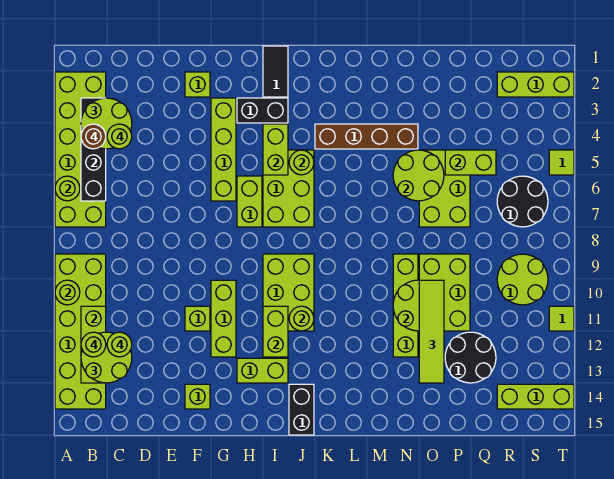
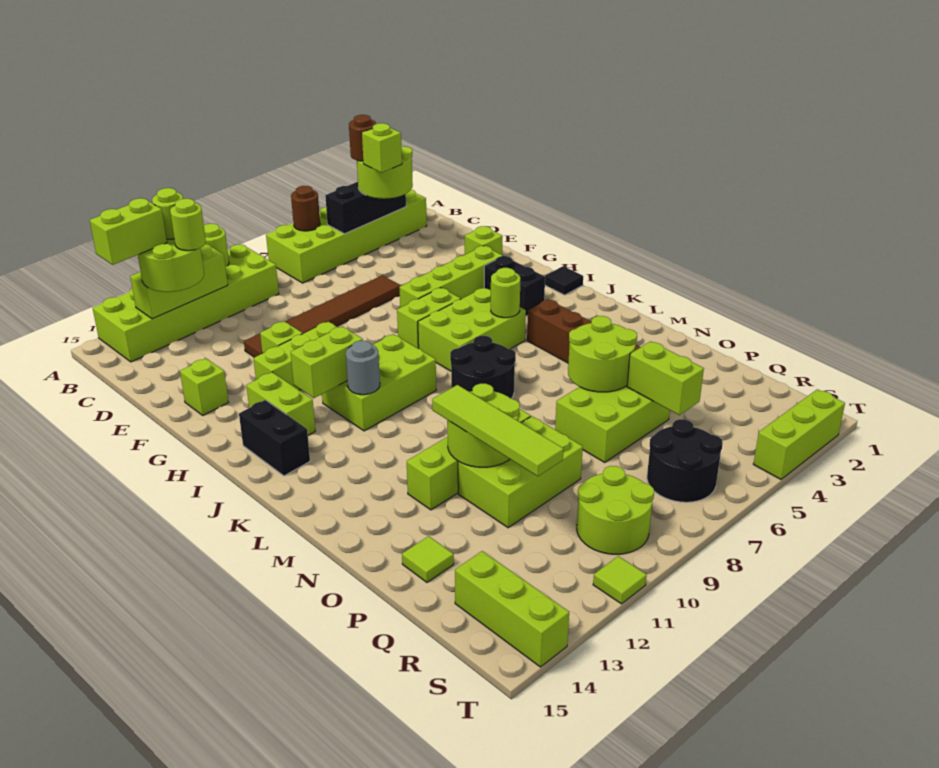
lime round brick A6 level 2 -> brown round brick A6 level 2
black brick B3:B6 level 2 -> black brick B3:B5 level 2
lime round brick C4 level 4 -> lime brick C4 level 4
none -> brown tile E6:E11 level 1
black tile I1:I2 level 1 -> black tile I1 level 1
lime brick I4:I5 level 2 -> lime brick B13:B14 level 4
lime round brick J11 level 2 -> grey round brick J11 level 2
black brick J14:J15 level 1 -> black brick I14:J14 level 1
lime tile O10:O13 level 3 -> lime tile N11:Q11 level 3
black round brick P12:Q13 level 1 -> black round brick K7:L8 level 1
lime brick R2:T2 level 1 -> lime brick T2:T4 level 1
lime tile T5 level 1 -> lime tile P14 level 1

